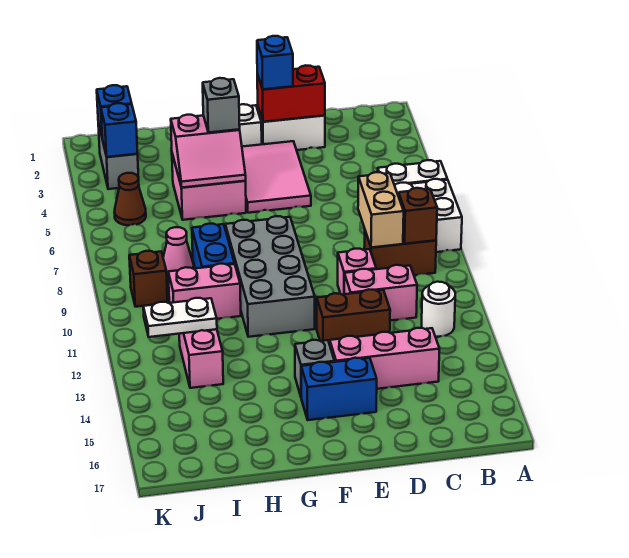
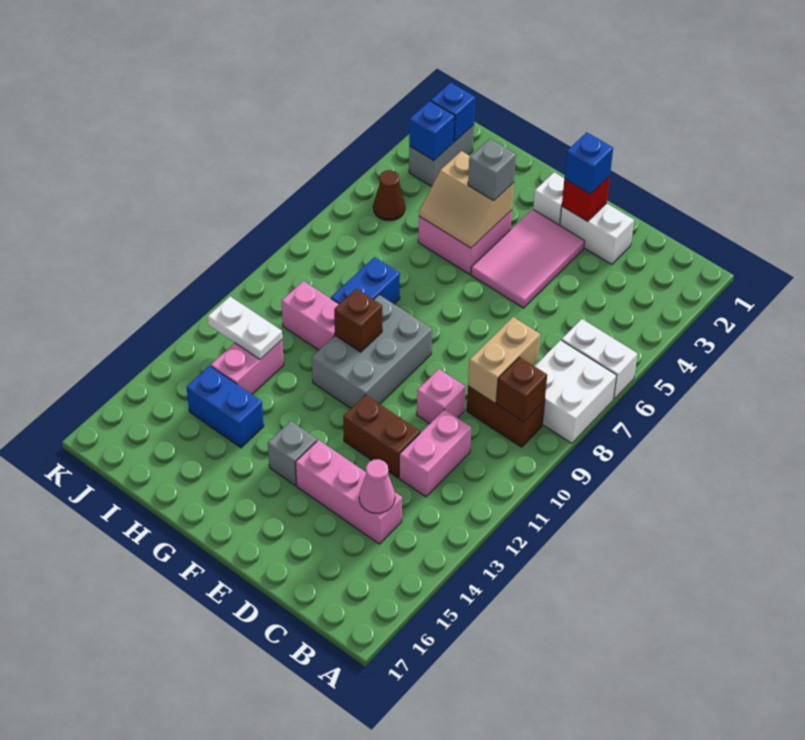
white round brick B12 level 1 -> none
pink brick C11:D11 level 1 -> pink brick C11:C12 level 1
red brick D2:E2 level 2 -> red brick E2 level 2
blue brick E15:F15 level 1 -> blue brick H14:I14 level 1
grey brick F8:G11 level 1 -> grey brick F9:G11 level 1
pink slope G4:H5 level 2 top 4 -> tan slope G4:H5 level 2 top 4
pink cone I8 level 1 -> pink cone C14 level 2
brown brick J9 level 1 -> brown brick G10 level 2

